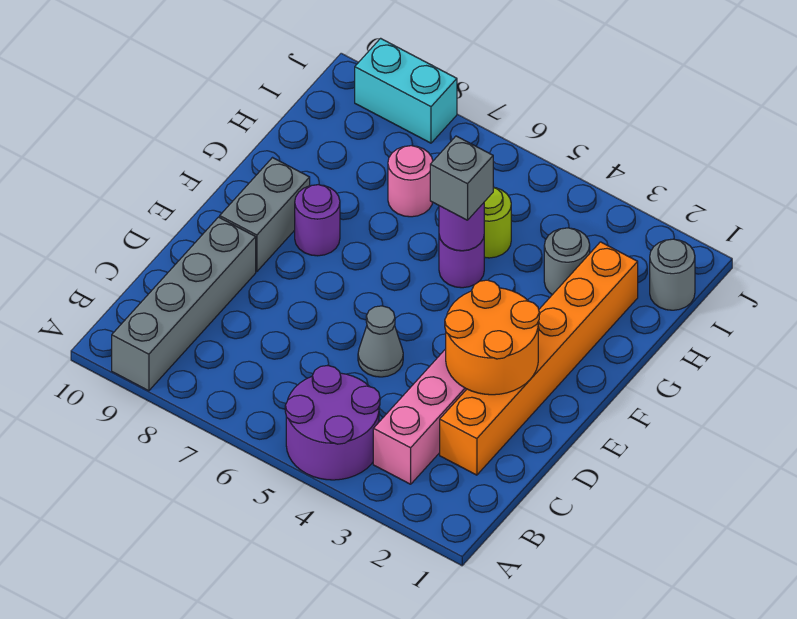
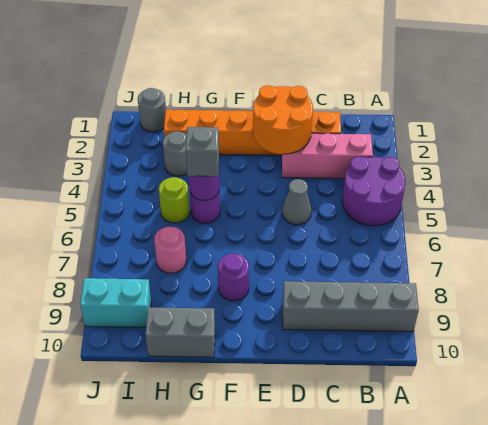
grey brick E9:F9 level 1 -> grey brick G10:H10 level 1
cyan brick J8:J9 level 1 -> cyan brick I9:J9 level 1

